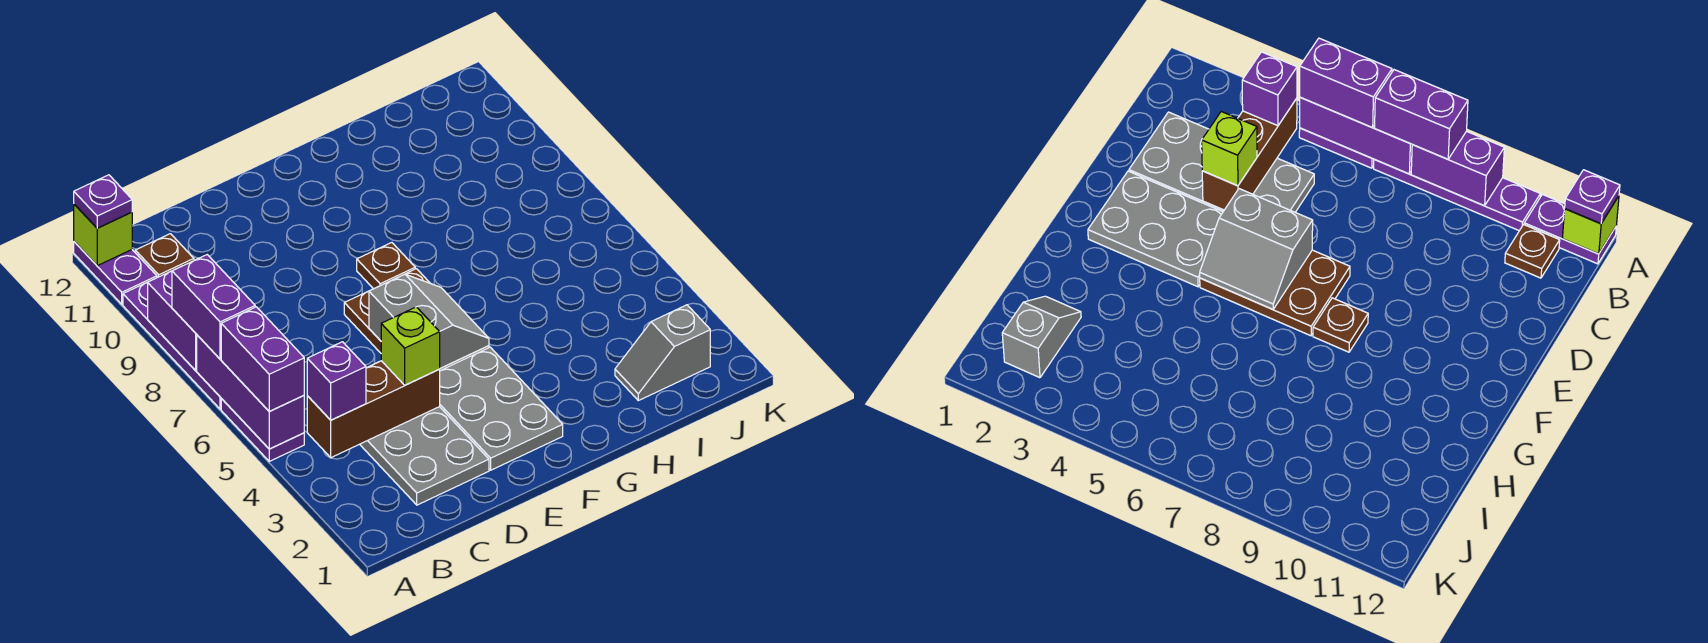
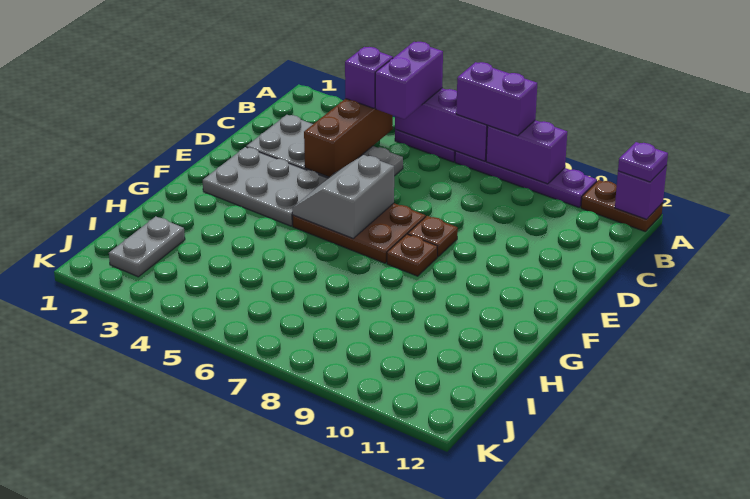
purple brick A5:A6 level 3 -> purple brick A5:B5 level 3
purple plate A11:A12 level 1 -> brown plate A11:A12 level 1
lime brick A12 level 2 -> purple brick A12 level 2
brown plate B11 level 1 -> brown plate E8 level 1
lime brick D4 level 3 -> none
grey slope E5:F6 level 2 top E -> grey slope E5:F6 level 2 top 6
grey slope I2:J2 level 1 top J -> grey plate I2:J2 level 1

